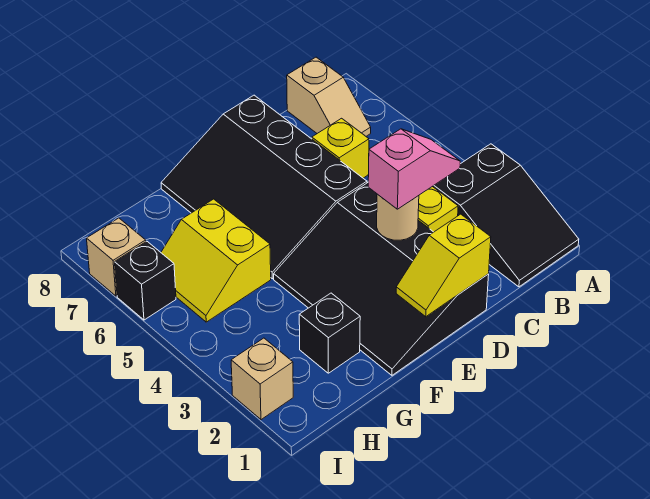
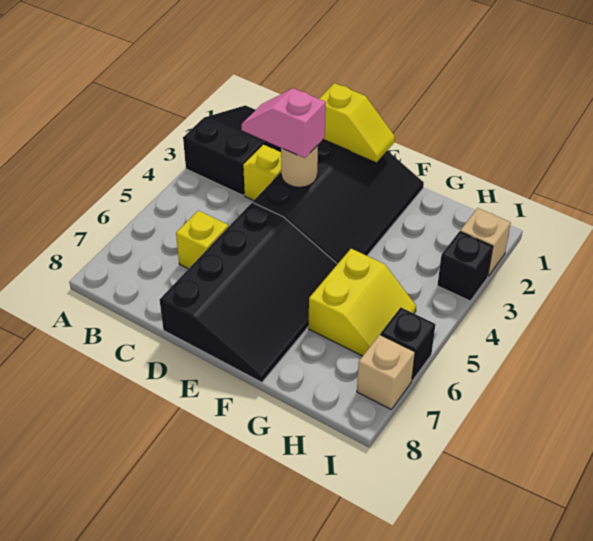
tan slope B7:B8 level 1 top 8 -> none
black brick G2 level 1 -> black brick I3 level 1

